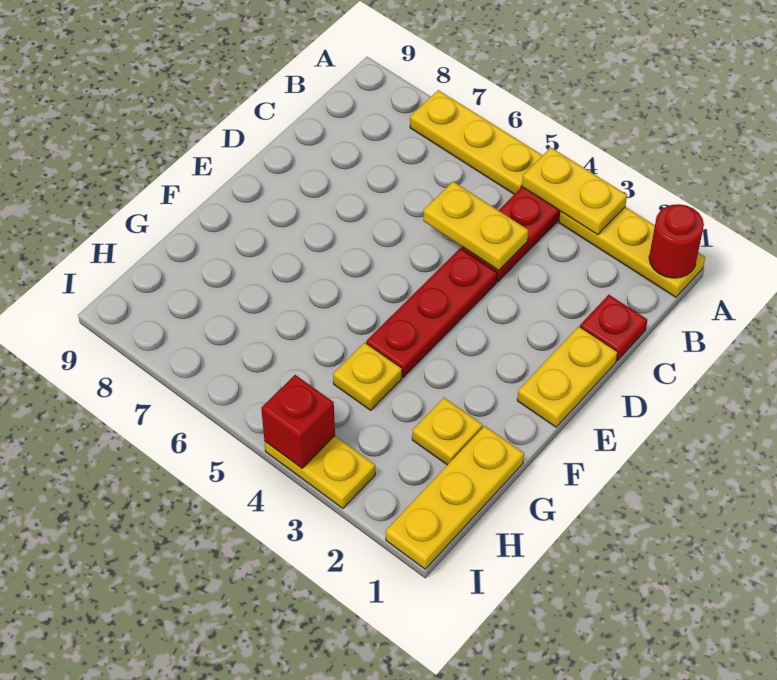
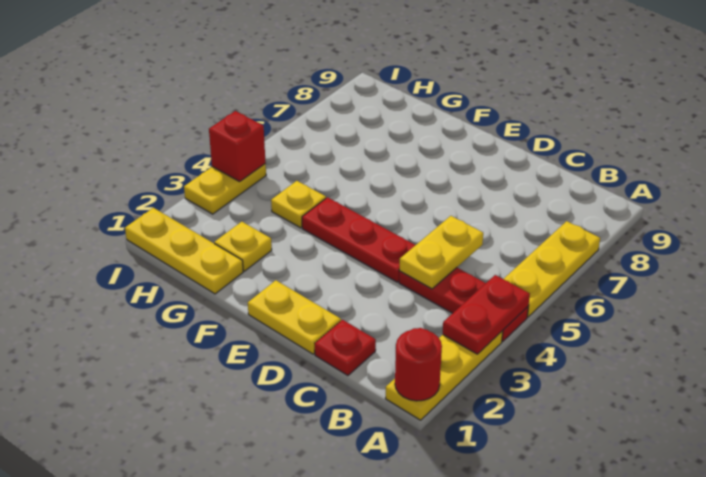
yellow plate A3:A4 level 2 -> red plate A3:A4 level 2

